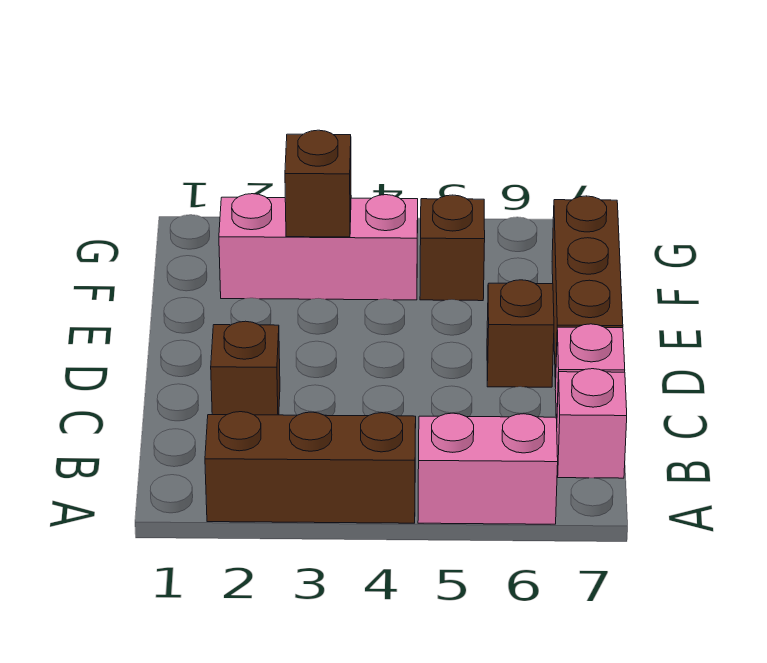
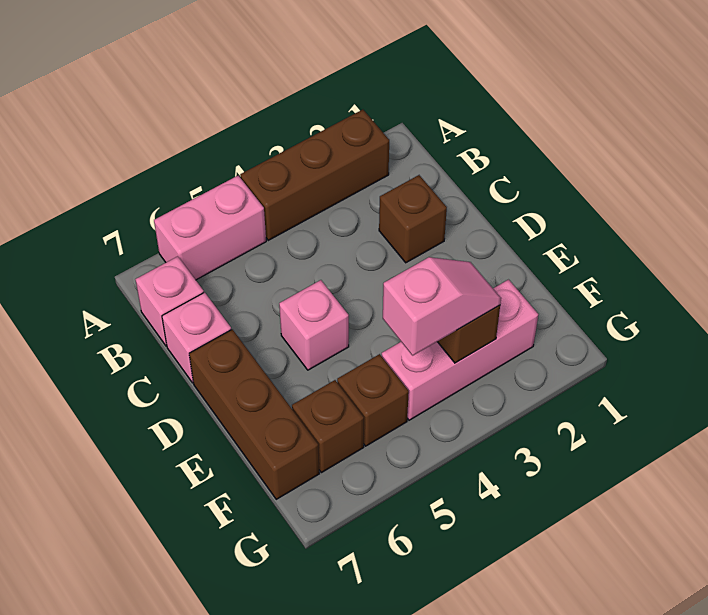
none -> pink brick D5 level 1
brown brick D6 level 1 -> brown brick F6 level 1
none -> pink slope F3:F4 level 3 top 4

